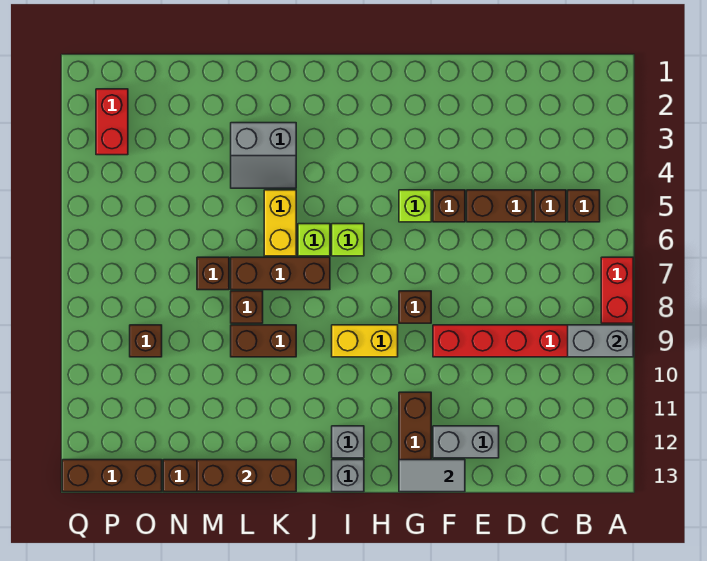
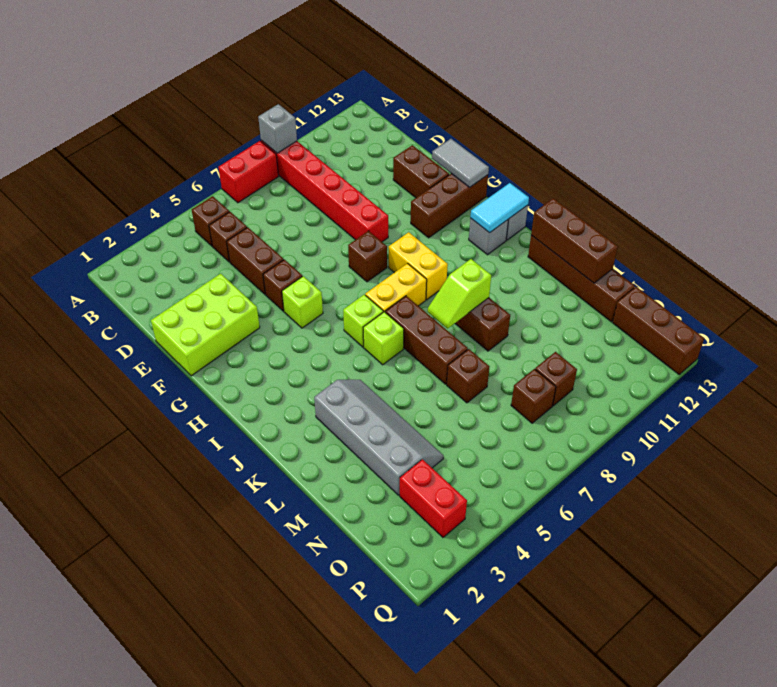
grey brick A9:B9 level 2 -> grey brick A9 level 2
none -> lime brick E1:F3 level 1
grey brick E12:F12 level 1 -> brown brick E12:F12 level 1
none -> cyan tile I12:I13 level 2
grey slope K3:L4 level 1 top 3 -> grey slope K3:N4 level 1 top 3
yellow brick K5:K6 level 1 -> yellow brick I7:I8 level 1
none -> lime slope K8:K9 level 2 top 9
brown brick L8 level 1 -> brown brick O8 level 1
red brick P2:P3 level 1 -> red brick O3:P3 level 1

